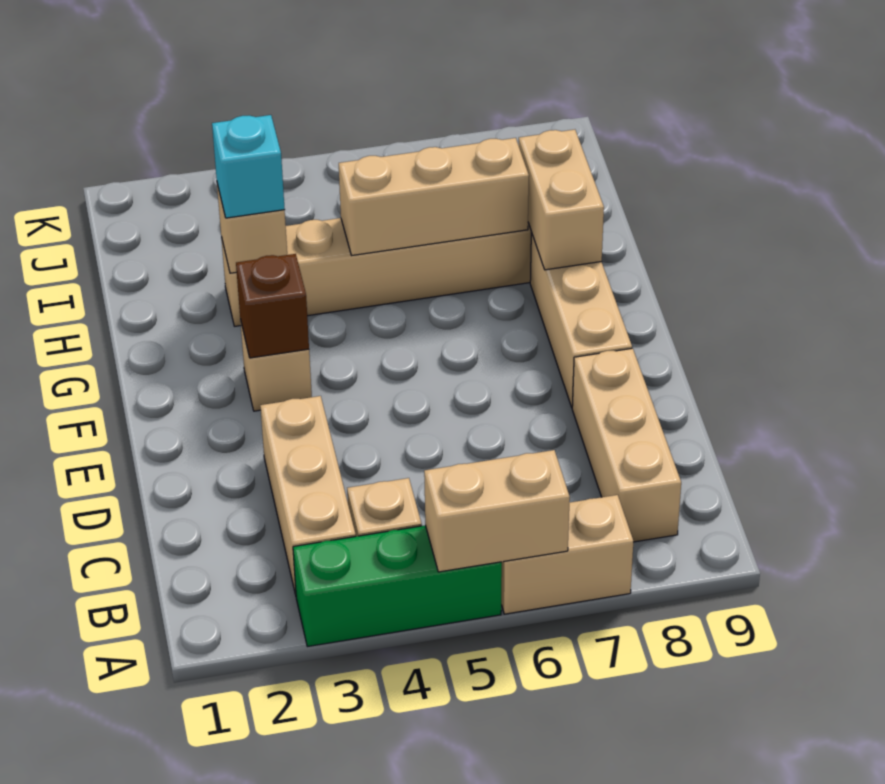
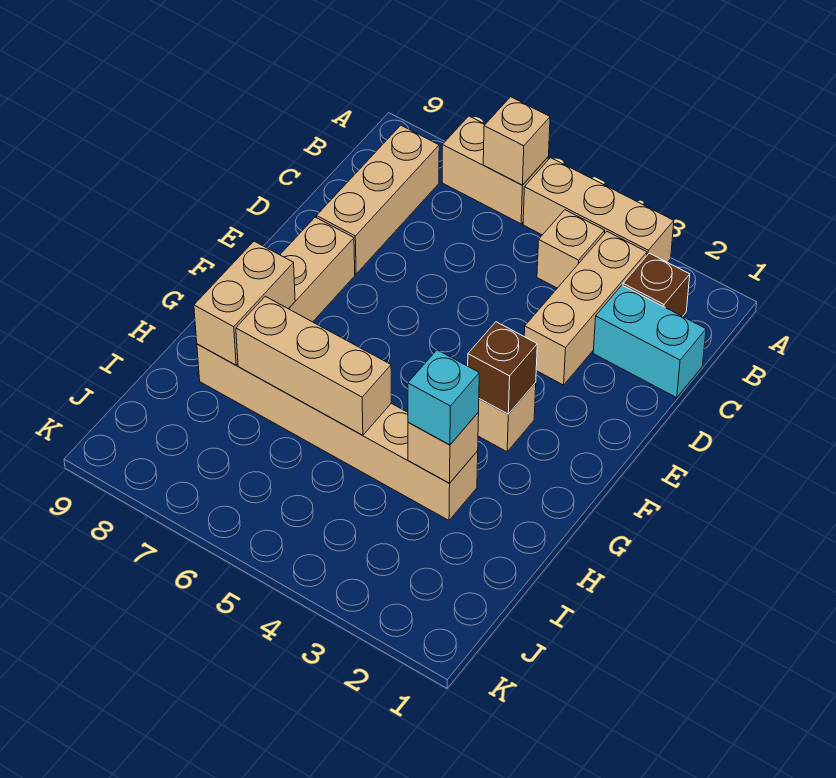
green brick A3:A5 level 1 -> tan brick A3:A5 level 1
tan brick A5:A6 level 2 -> tan brick A6 level 2
none -> brown brick B2 level 1
none -> cyan brick C1:C2 level 1

